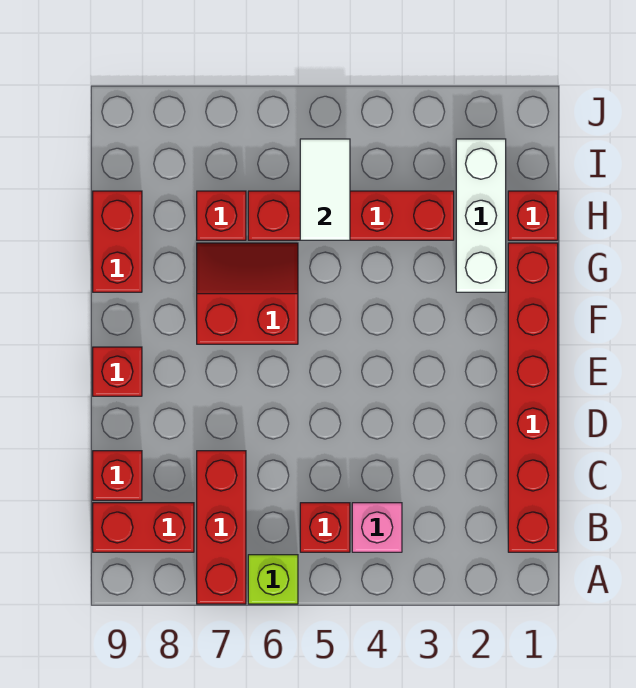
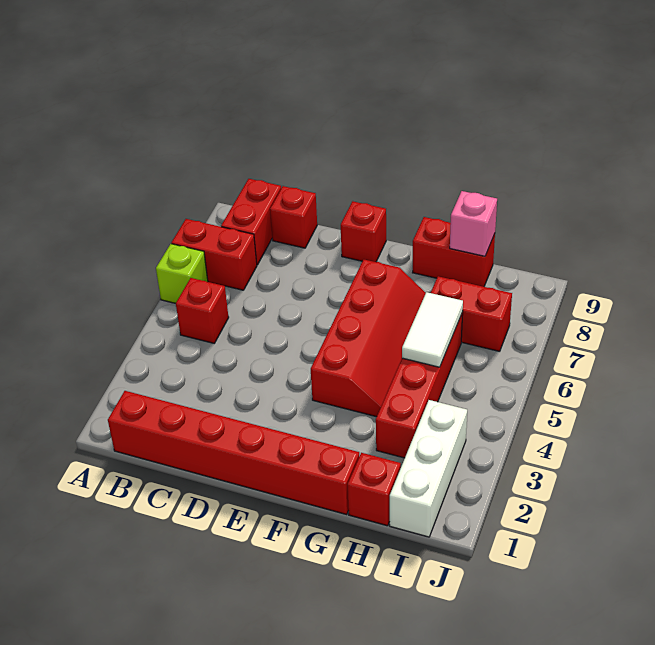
red brick A7:C7 level 1 -> red brick A7:B7 level 1
pink brick B4 level 1 -> pink brick H9 level 2
red slope F6:G7 level 1 top F -> red slope F4:G7 level 1 top F
white brick G2:I2 level 1 -> white brick I1:I3 level 1
white tile H5:I5 level 2 -> white tile H5:H6 level 2
red brick H7 level 1 -> red brick H7:I7 level 1

